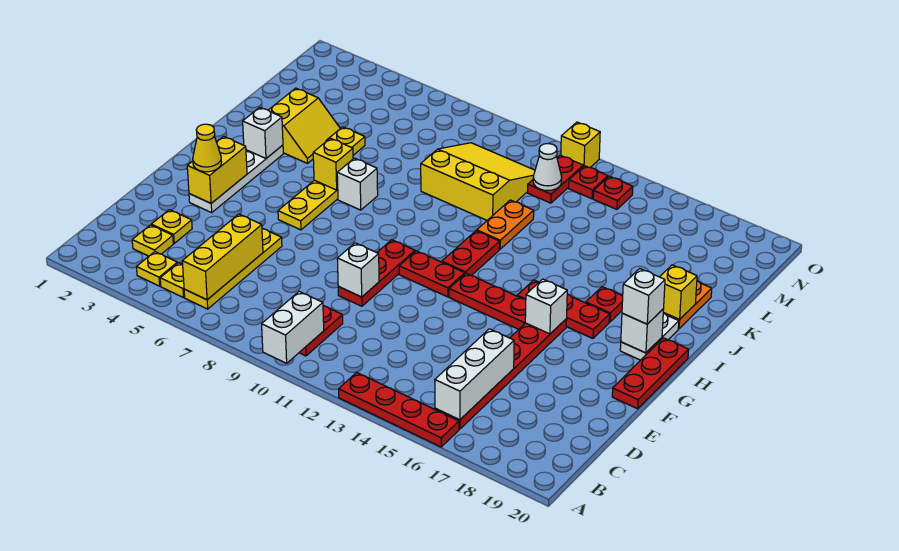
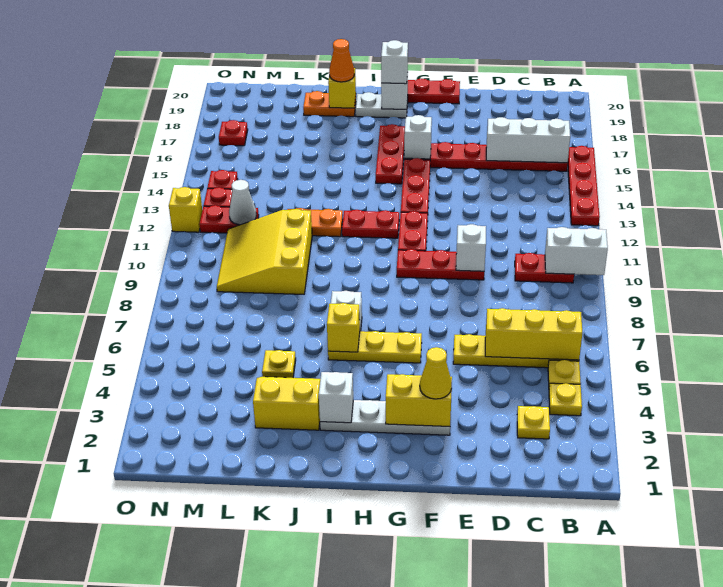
yellow plate D3 level 1 -> none
red plate I17 level 1 -> red plate N17 level 1
none -> orange cone J19 level 3

